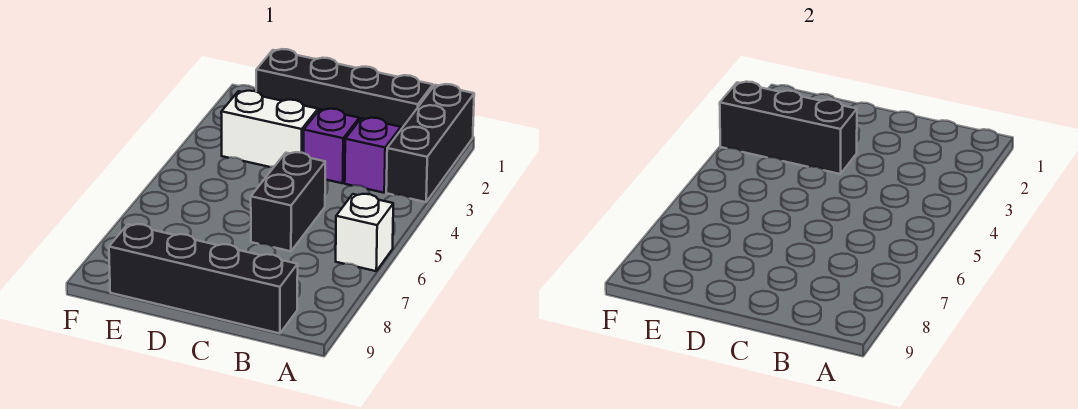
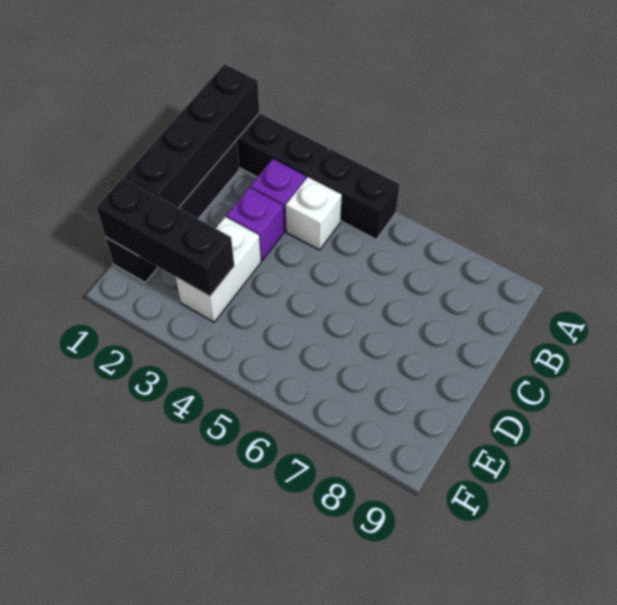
white brick A6 level 1 -> white brick B4 level 1
black brick B9:E9 level 1 -> black brick A1:D1 level 2
black brick C5:C6 level 1 -> black brick A4:A5 level 1
black brick D3:F3 level 2 -> black brick E1:E3 level 2

